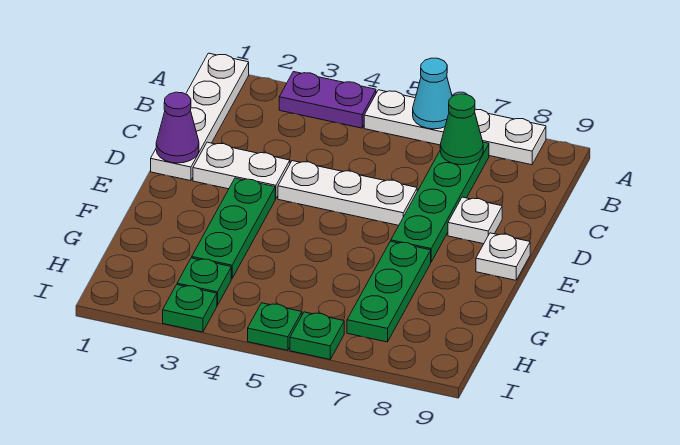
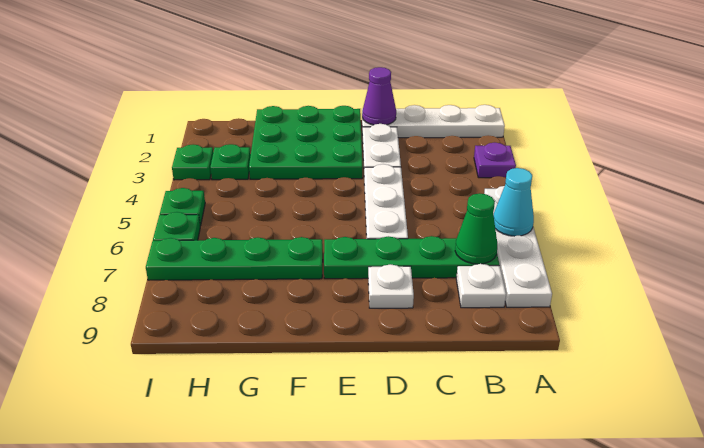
purple plate A3:A4 level 1 -> purple plate A3 level 1
green plate E3:G3 level 1 -> green plate E1:G3 level 1
white plate E9 level 1 -> white plate B8 level 1
green plate F7:H7 level 1 -> green plate F7:I7 level 1

